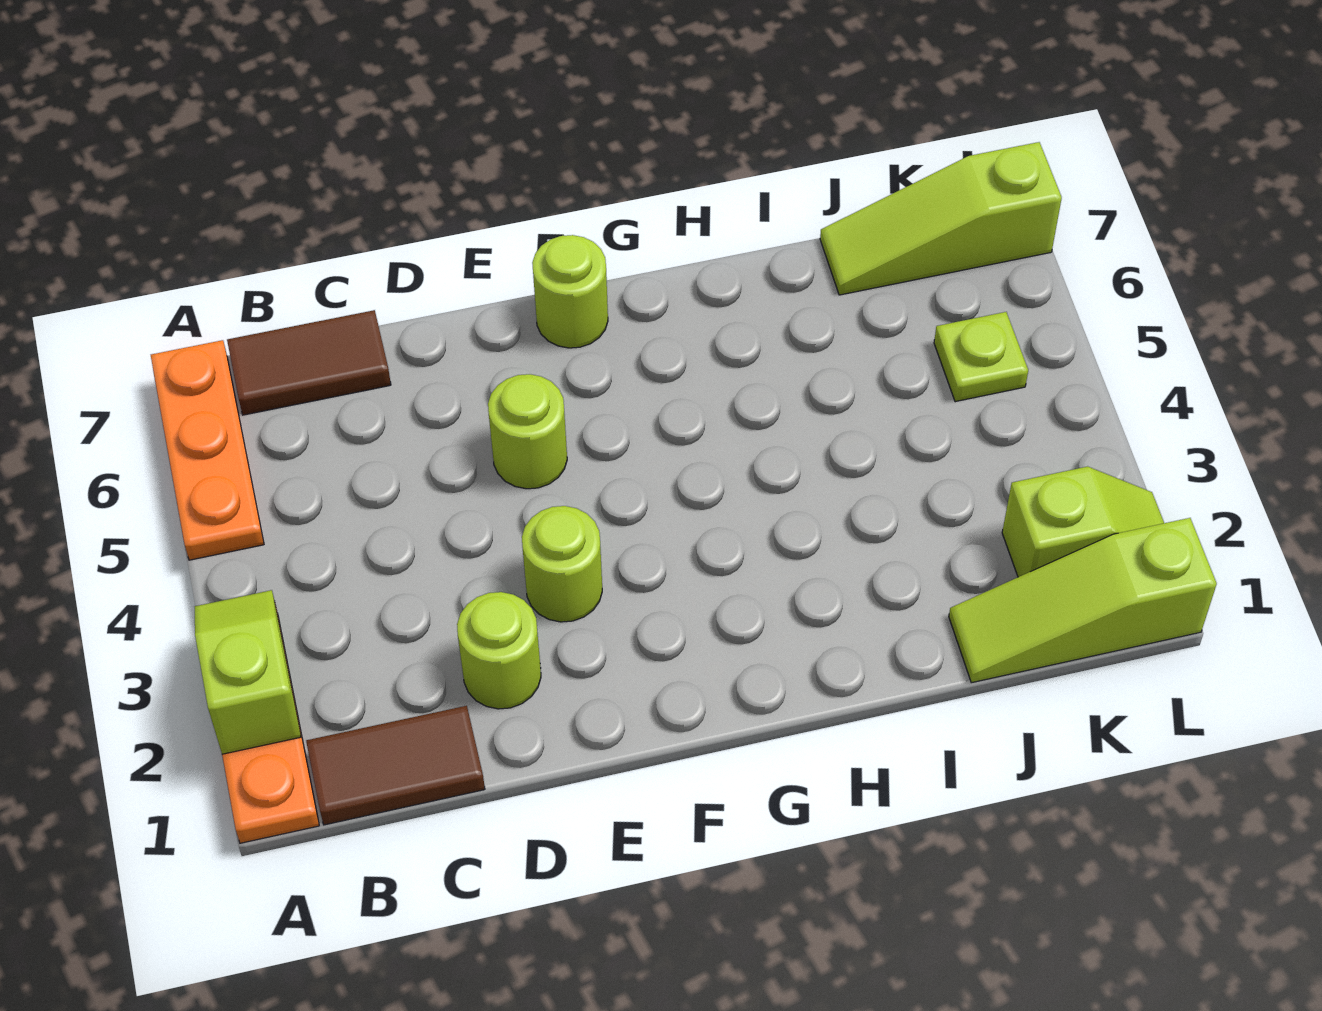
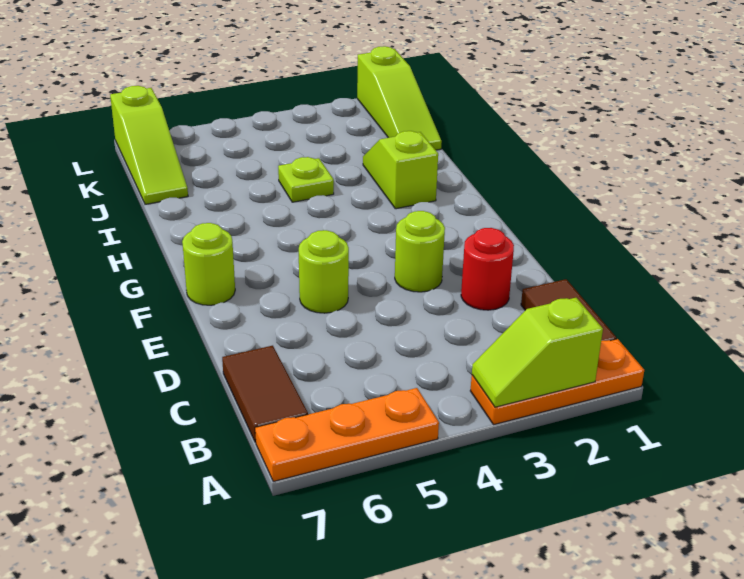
lime round brick D2 level 1 -> red round brick D2 level 1
lime slope K2:L2 level 1 top K -> lime slope H2:I2 level 1 top H
lime plate K5 level 1 -> lime plate I4 level 1

